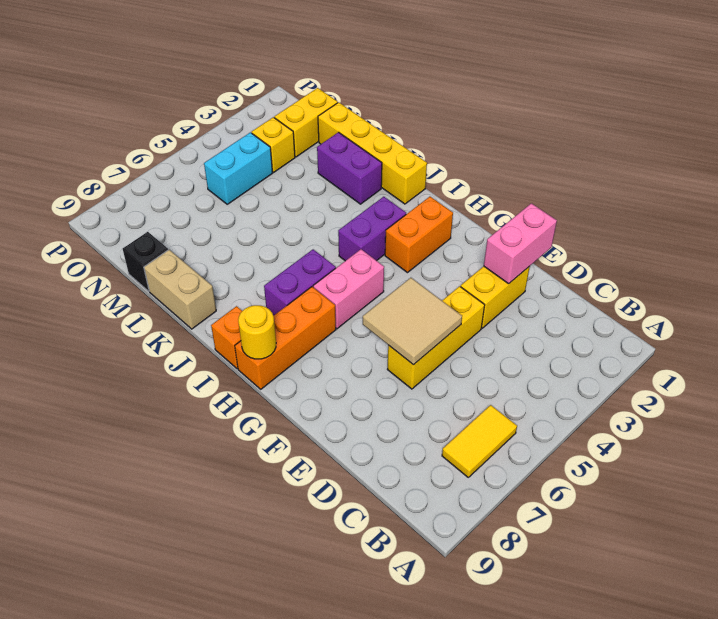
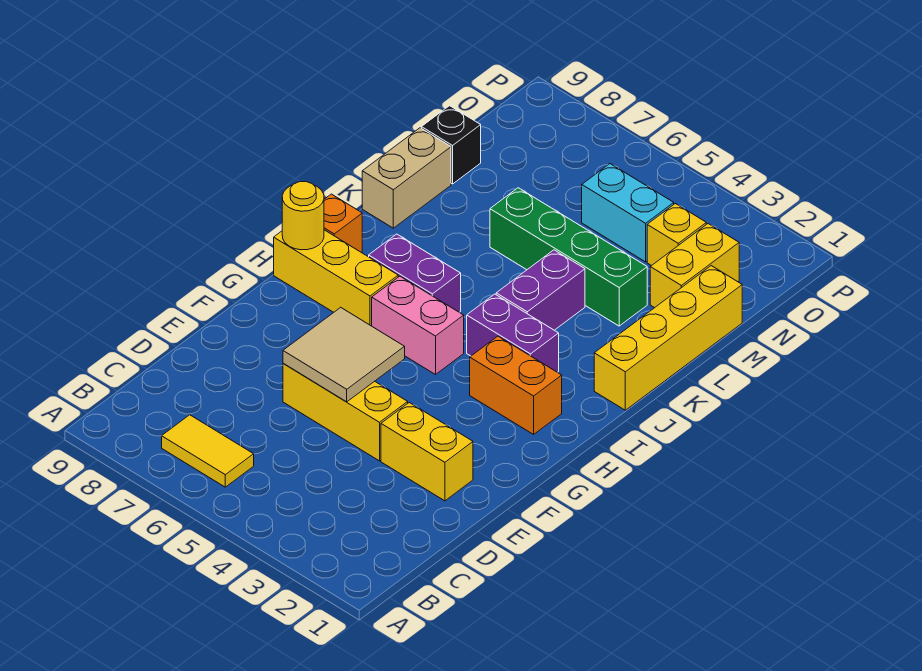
pink brick E1:E2 level 2 -> none
orange brick H7:H9 level 1 -> yellow brick H7:H9 level 1
purple brick K2:L2 level 1 -> purple brick J4:K4 level 1
none -> green brick L3:L6 level 1
yellow brick N1:N2 level 1 -> yellow brick M2:N2 level 1

